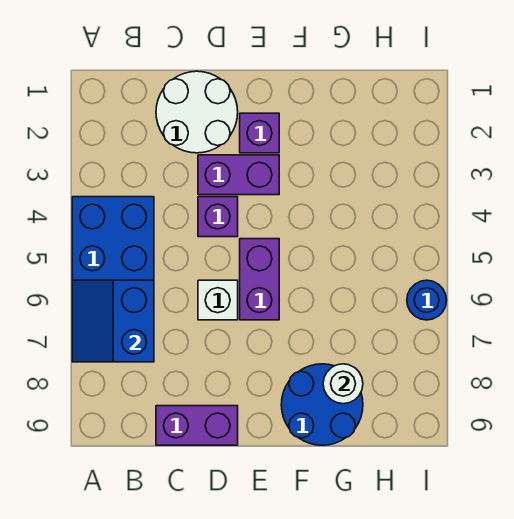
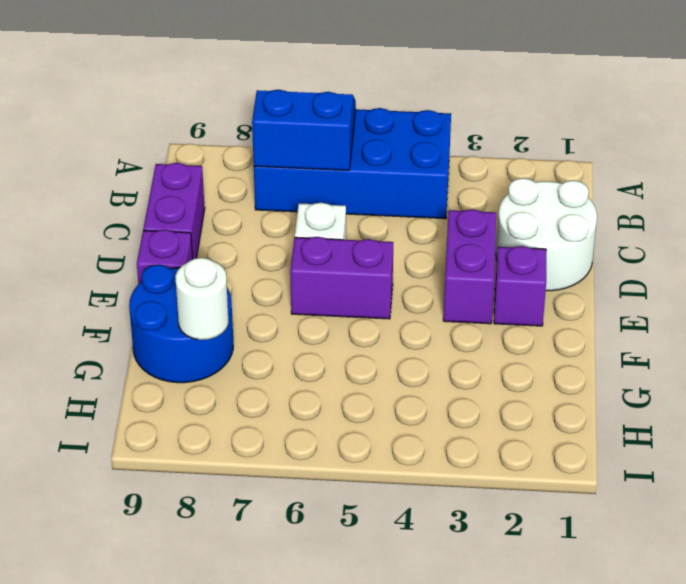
purple brick D4 level 1 -> purple brick E9 level 1
blue round brick I6 level 1 -> none

